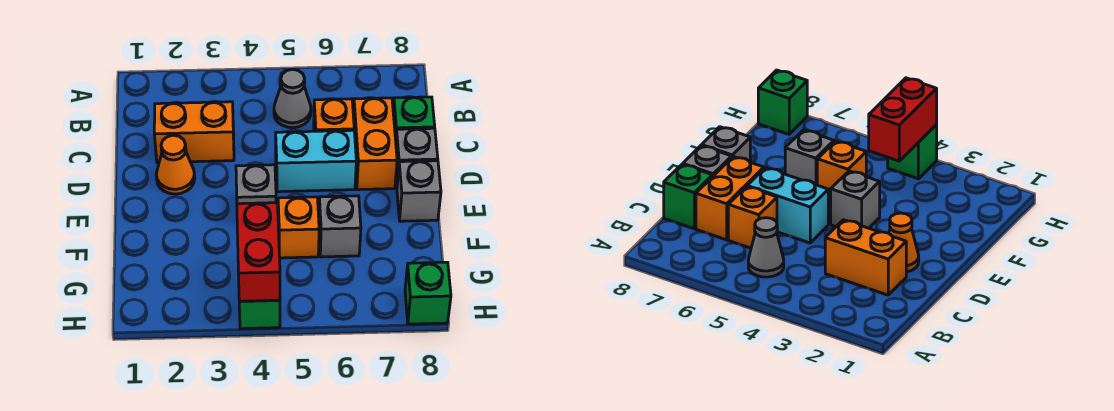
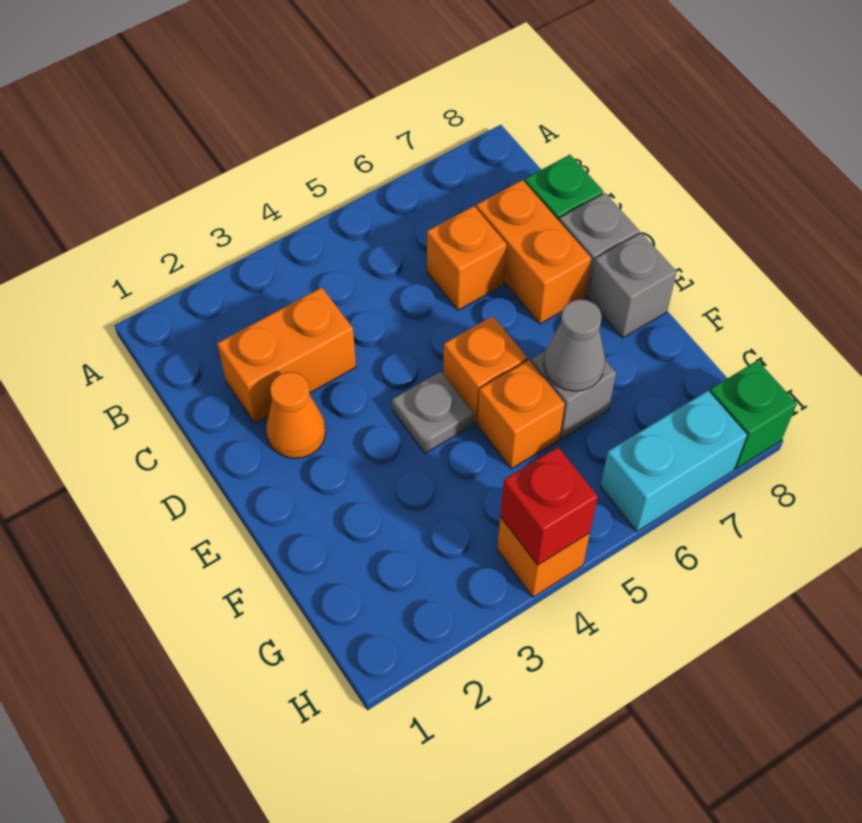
grey cone B5 level 1 -> grey cone F6 level 2
cyan brick D5:D6 level 1 -> cyan brick H6:H7 level 1
grey brick E4 level 1 -> grey plate E4 level 1
none -> orange brick E5 level 1
red brick G4:H4 level 2 -> red brick H4 level 2
green brick H4 level 1 -> orange brick H4 level 1

